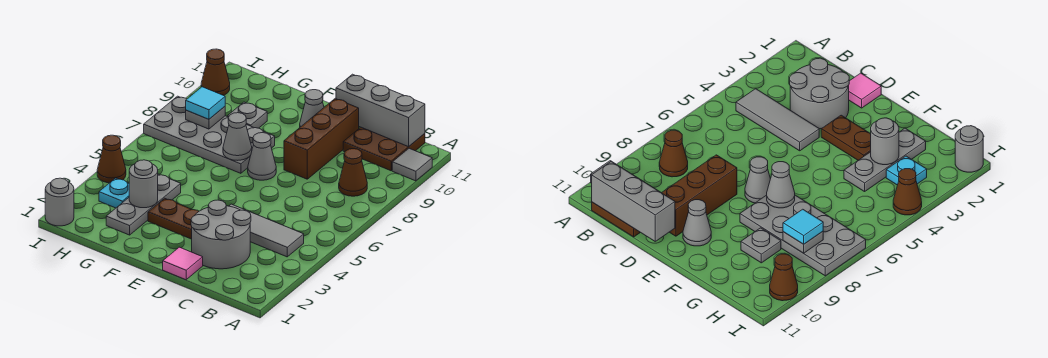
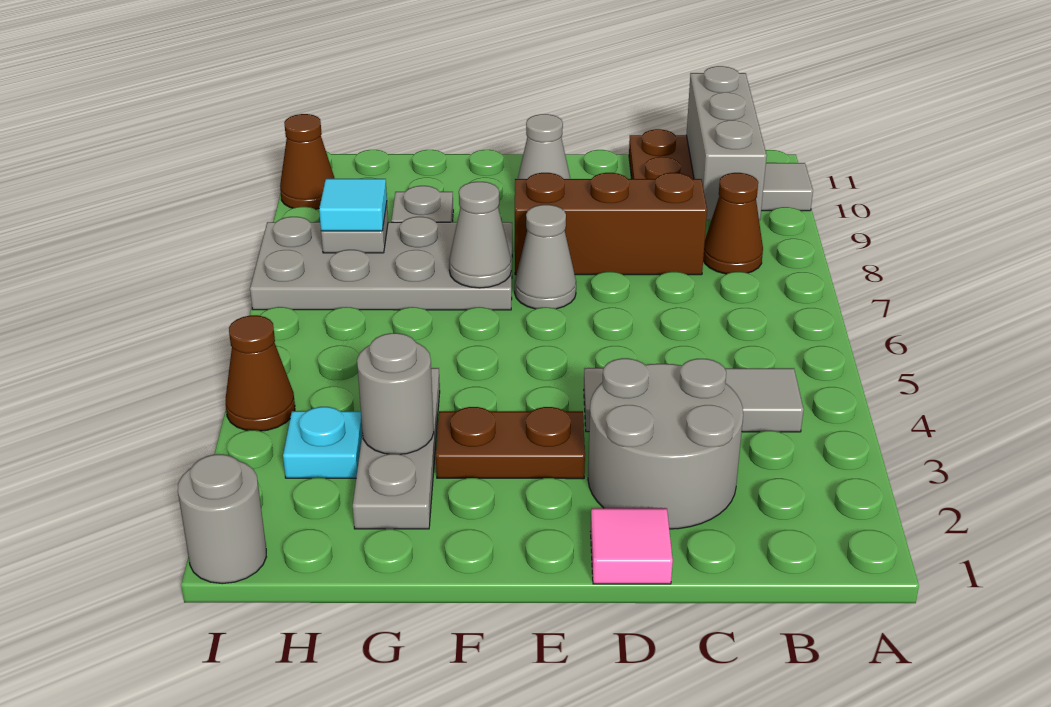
grey brick B11:D11 level 2 -> grey brick B9:B11 level 2
brown brick D8:D10 level 1 -> brown brick C8:E8 level 1

